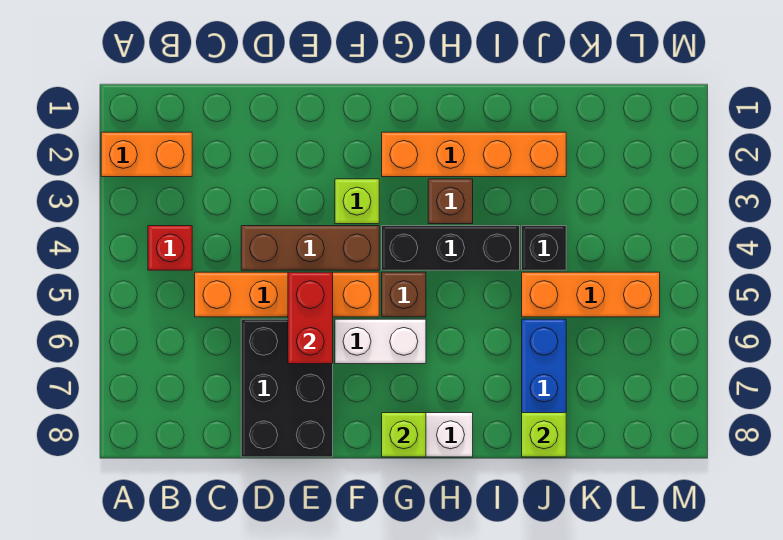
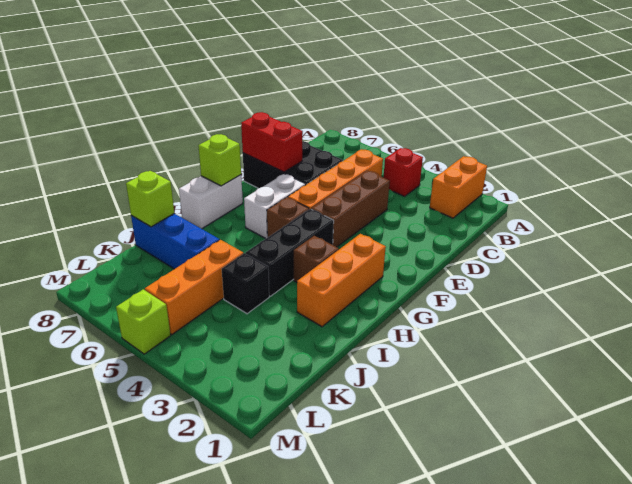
red brick E5:E6 level 2 -> red brick E7:E8 level 2
lime brick F3 level 1 -> lime brick M5 level 1
orange brick G2:J2 level 1 -> orange brick G2:I2 level 1

